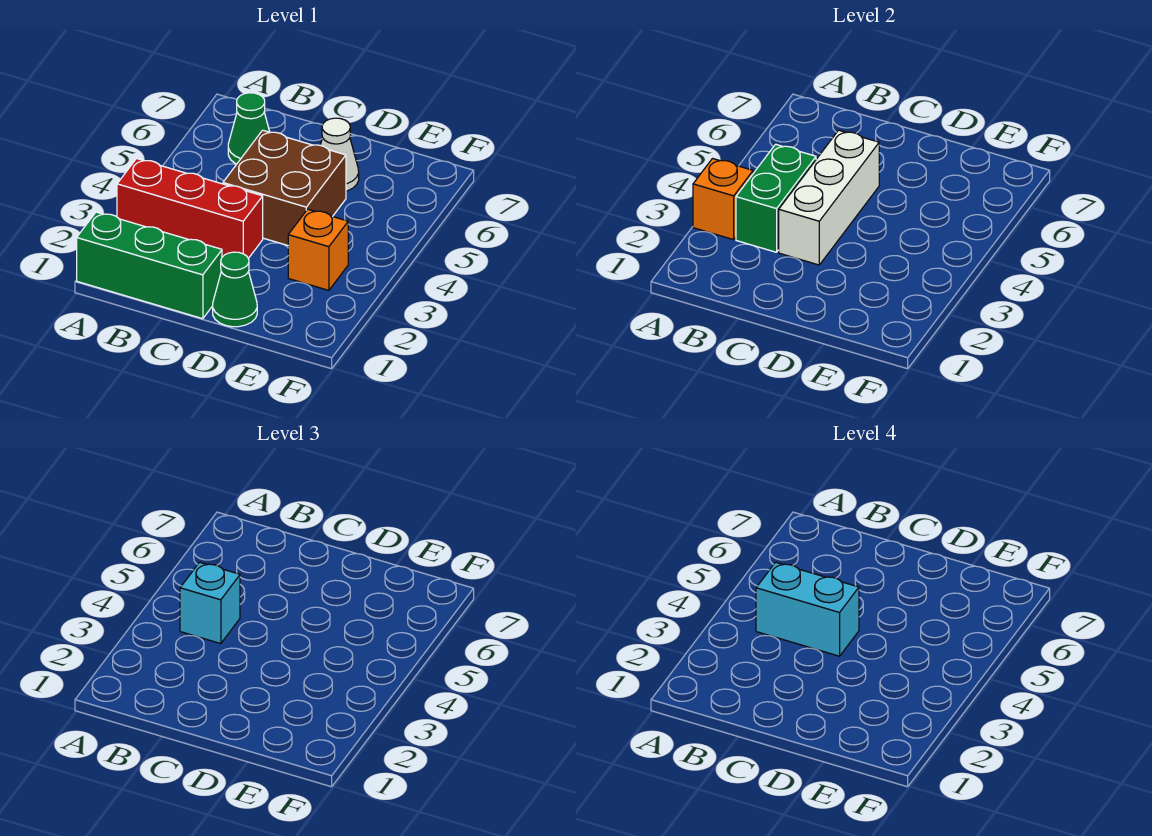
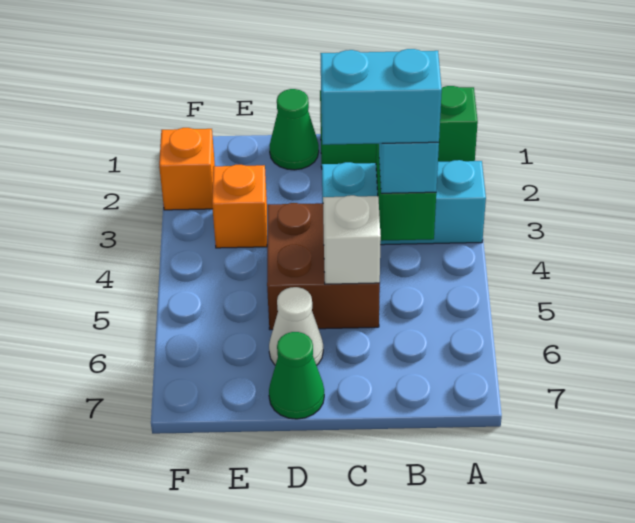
red brick A3:C3 level 1 -> cyan brick A3:C3 level 1
orange brick A3 level 2 -> orange brick F2 level 1
green cone B6 level 1 -> green cone D7 level 1
white brick C3:C5 level 2 -> white brick C5 level 2

